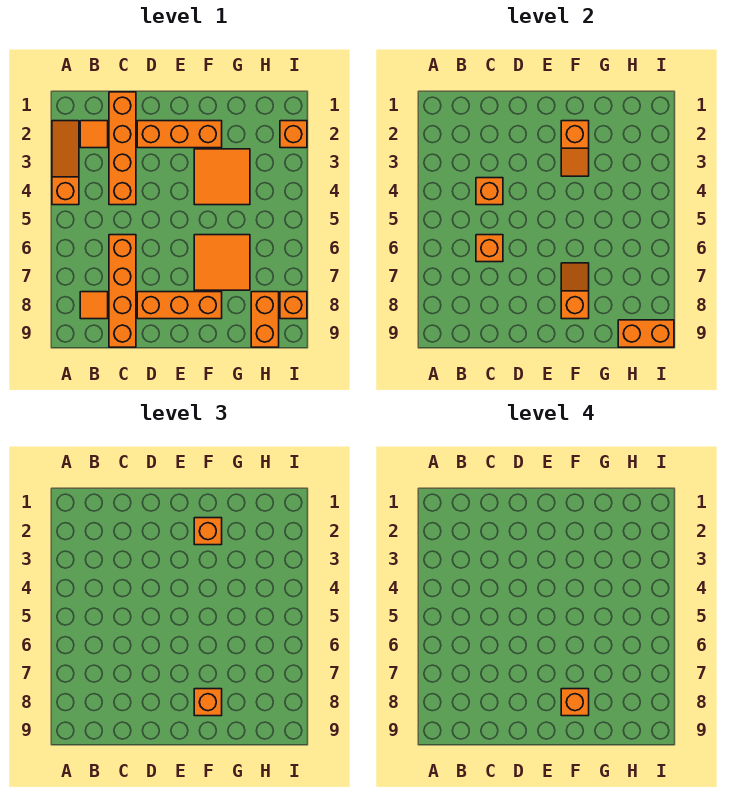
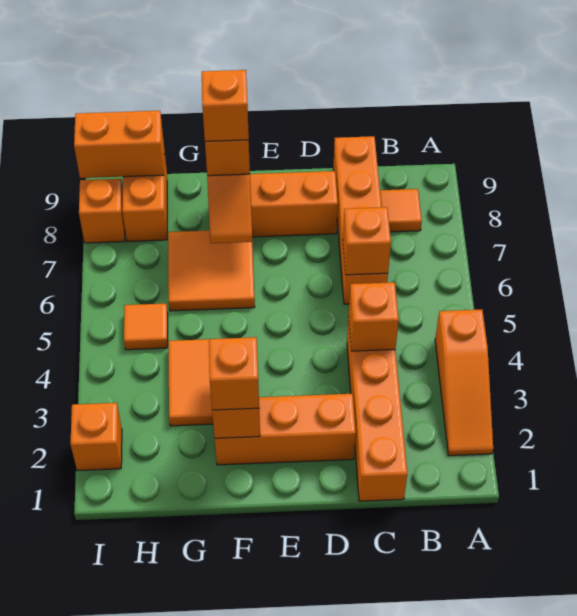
orange tile B2 level 1 -> orange tile H5 level 1

